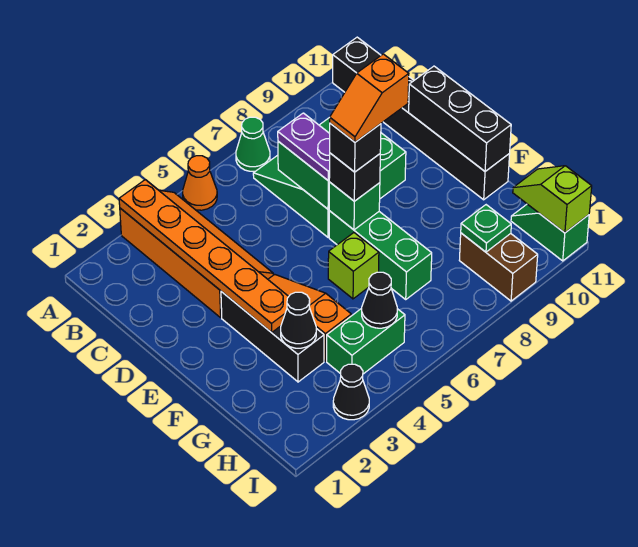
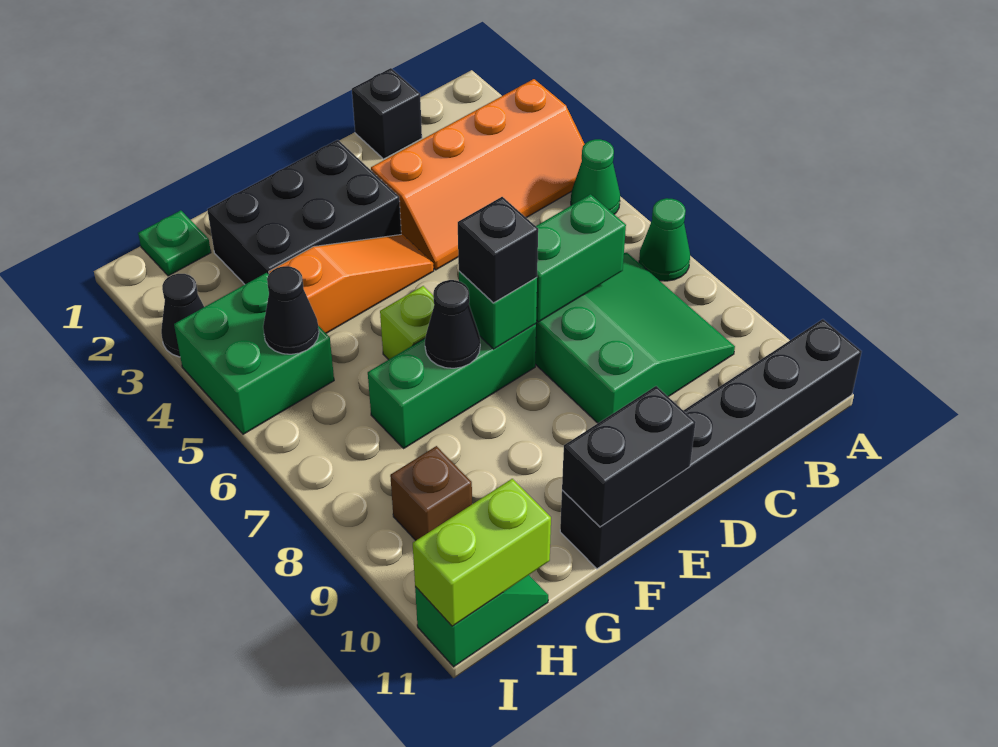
orange plate A3:F3 level 2 -> none
orange cone A5 level 1 -> green cone A5 level 1
purple plate C7:D7 level 3 -> none
black brick D11:F11 level 2 -> black brick E11:F11 level 2
black brick E3:G3 level 1 -> black brick E2:G3 level 1
black brick E7 level 4 -> black brick C1 level 1
orange slope E7:E8 level 5 top 8 -> none
black cone G3 level 2 -> black cone F7 level 2
green brick H4:H5 level 1 -> green brick H4:I5 level 1
brown brick H9:I9 level 1 -> brown brick H9 level 1
green plate H9 level 2 -> green plate H1 level 1
lime slope H11:I11 level 2 top I -> lime brick H11:I11 level 2

